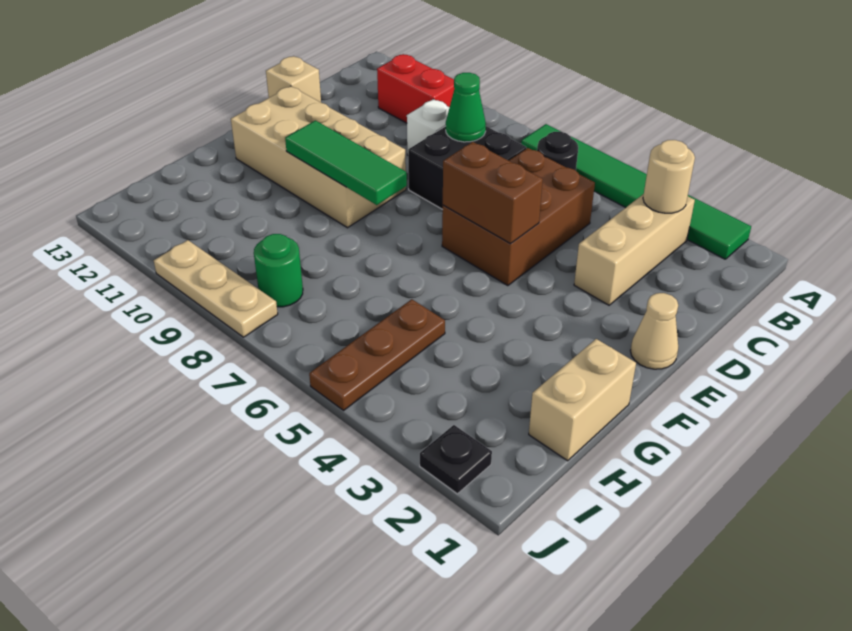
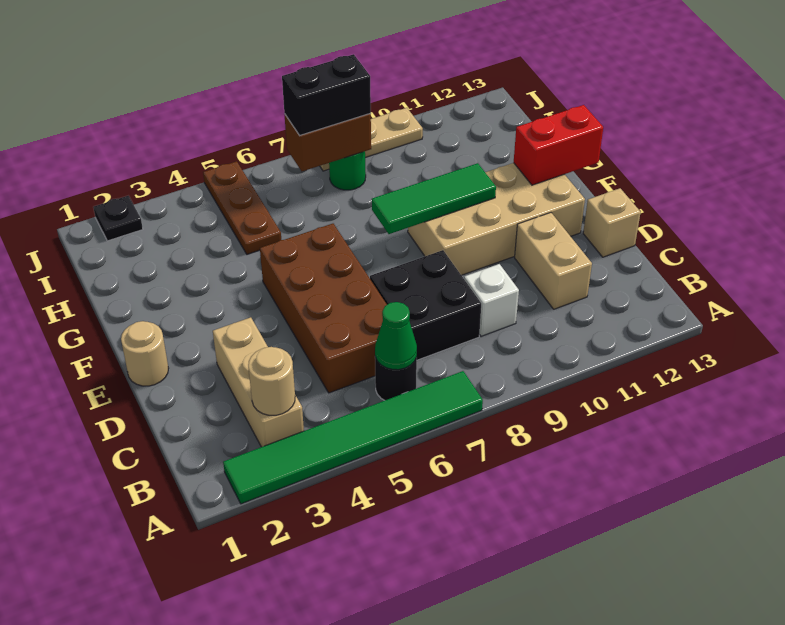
red brick B10:B11 level 1 -> red brick F12:F13 level 2
brown brick C5:E6 level 1 -> brown brick C5:F6 level 1
green cone C8 level 2 -> green cone B6 level 2
tan cone E1 level 1 -> tan round brick E1 level 1
brown brick E5:E6 level 2 -> brown brick I7:I8 level 2
tan brick G1:H1 level 1 -> tan brick C11:D11 level 1
none -> black brick I7:I8 level 3

